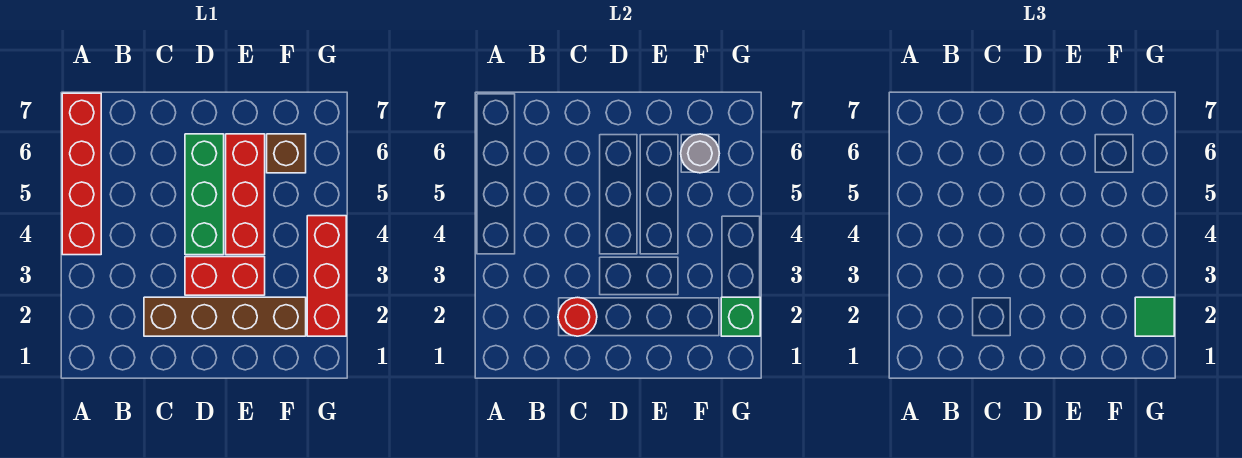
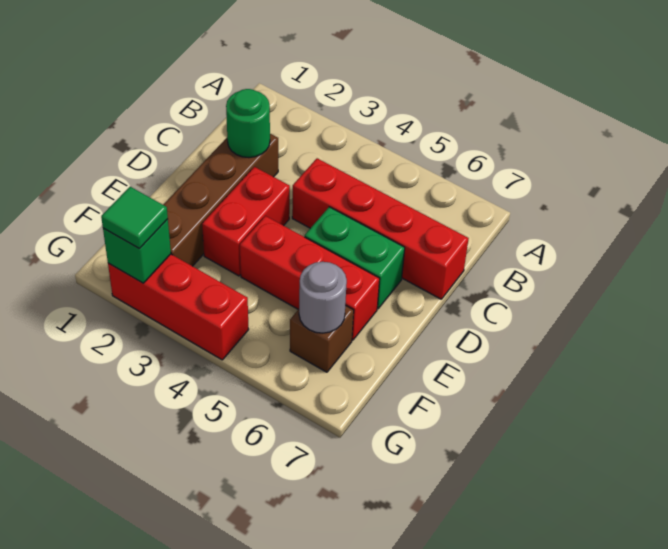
red brick A4:A7 level 1 -> red brick C4:C7 level 1
red round brick C2 level 2 -> green round brick C2 level 2
green brick D4:D6 level 1 -> green brick D5:D6 level 1

